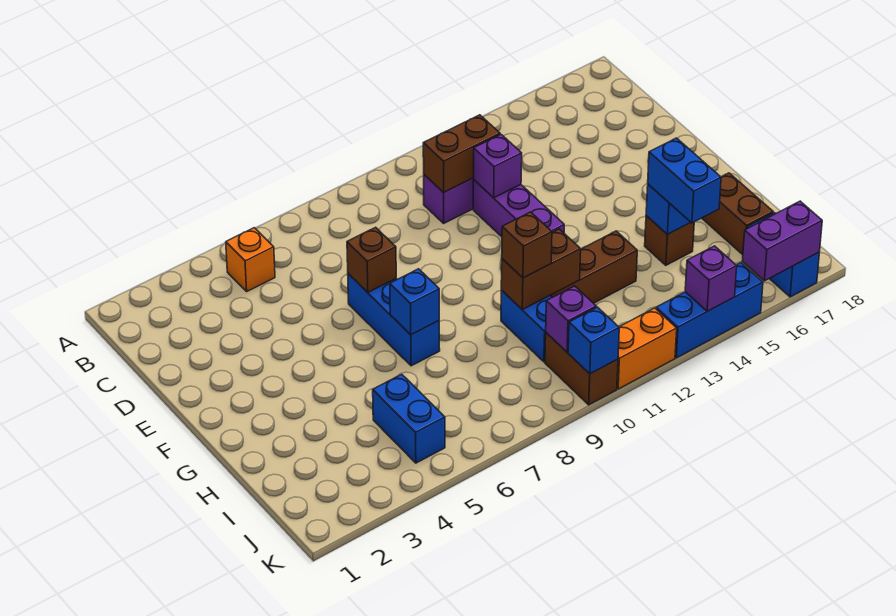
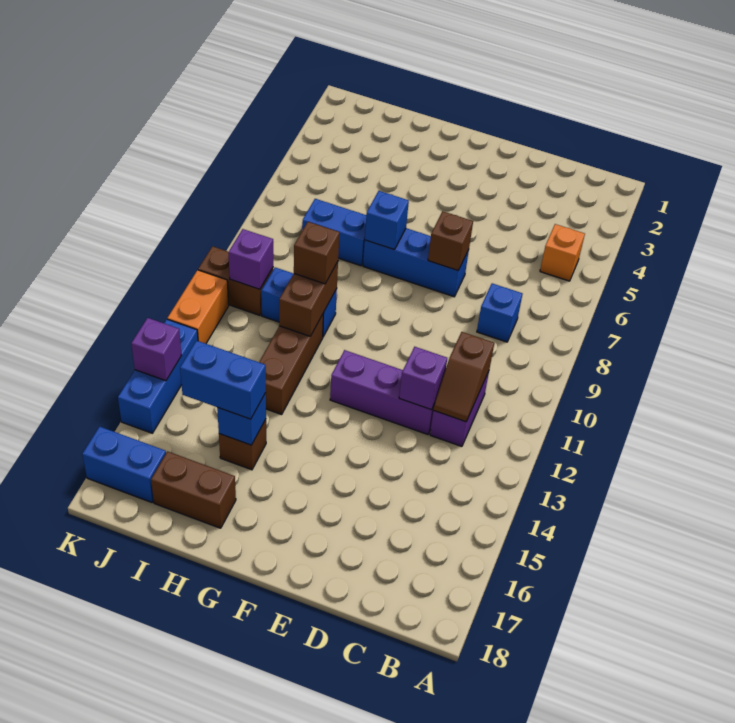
brown brick C11:C12 level 2 -> brown slope C11:C12 level 2 top 11
blue brick I5:J5 level 1 -> blue brick H7:I7 level 1
blue brick K10 level 2 -> blue brick C8 level 1
purple brick K16:K17 level 2 -> none

